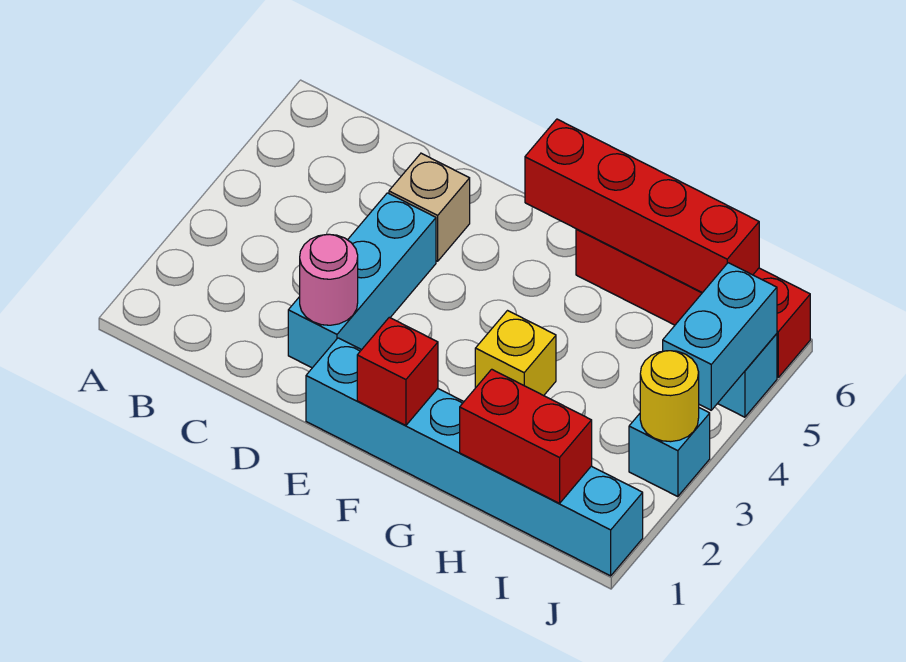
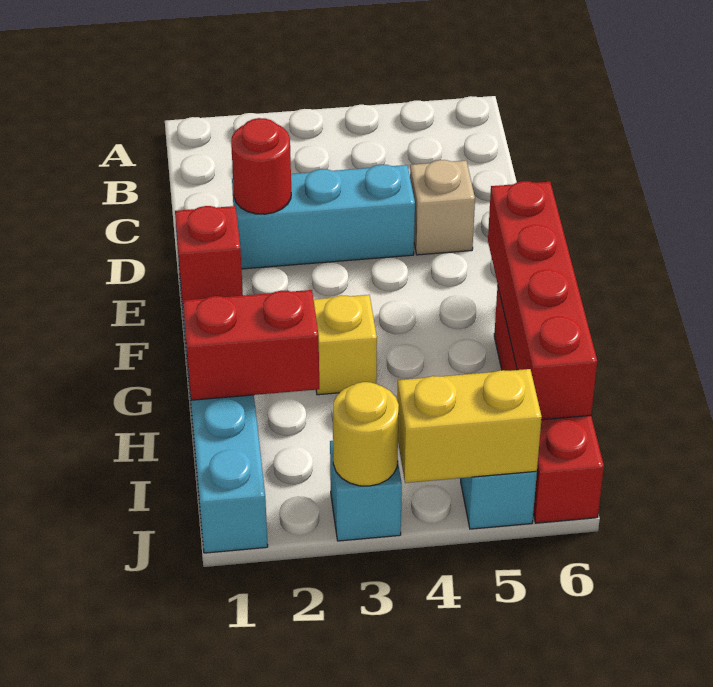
pink round brick D2 level 2 -> red round brick D2 level 2
red brick H1:I1 level 2 -> red brick H1:H2 level 2
cyan brick J4:J5 level 2 -> yellow brick J4:J5 level 2

